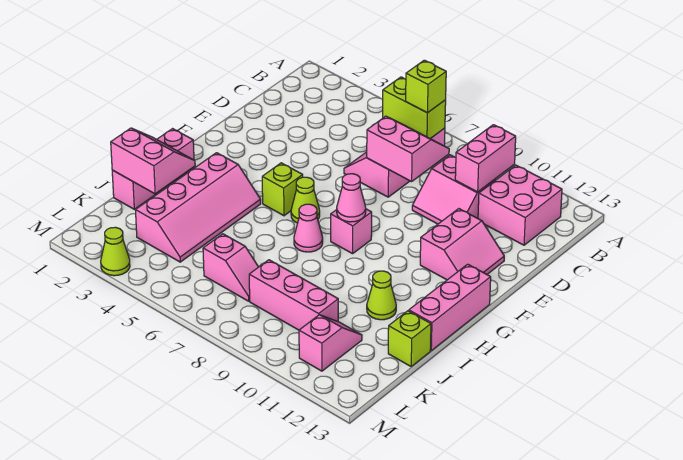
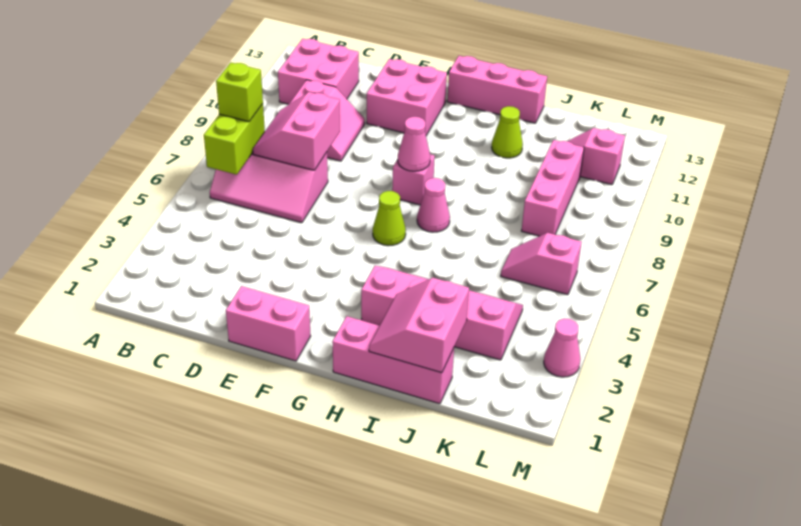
pink brick B10:C10 level 2 -> pink brick E1:F1 level 1
pink slope E11:F12 level 1 top 11 -> pink brick E11:F12 level 1
lime brick G5 level 1 -> none
lime brick J13 level 1 -> none
pink slope K6:K7 level 1 top 6 -> pink slope K6:L6 level 1 top L
lime cone M3 level 1 -> pink cone M3 level 1

